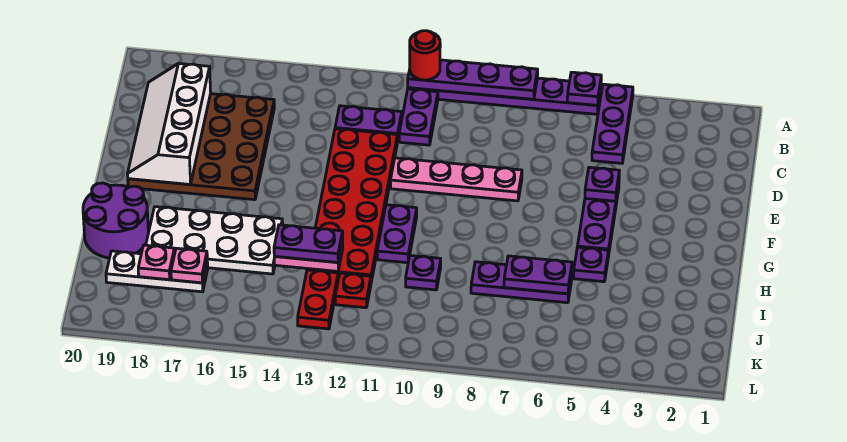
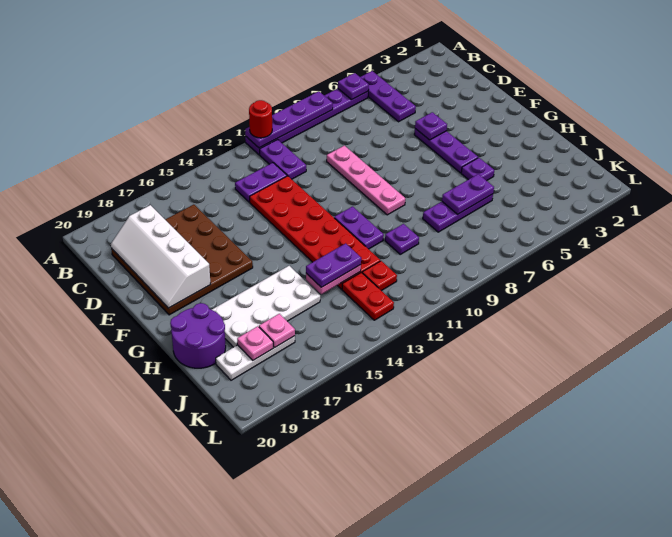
pink plate E8:E11 level 1 -> pink plate D9:G9 level 1

